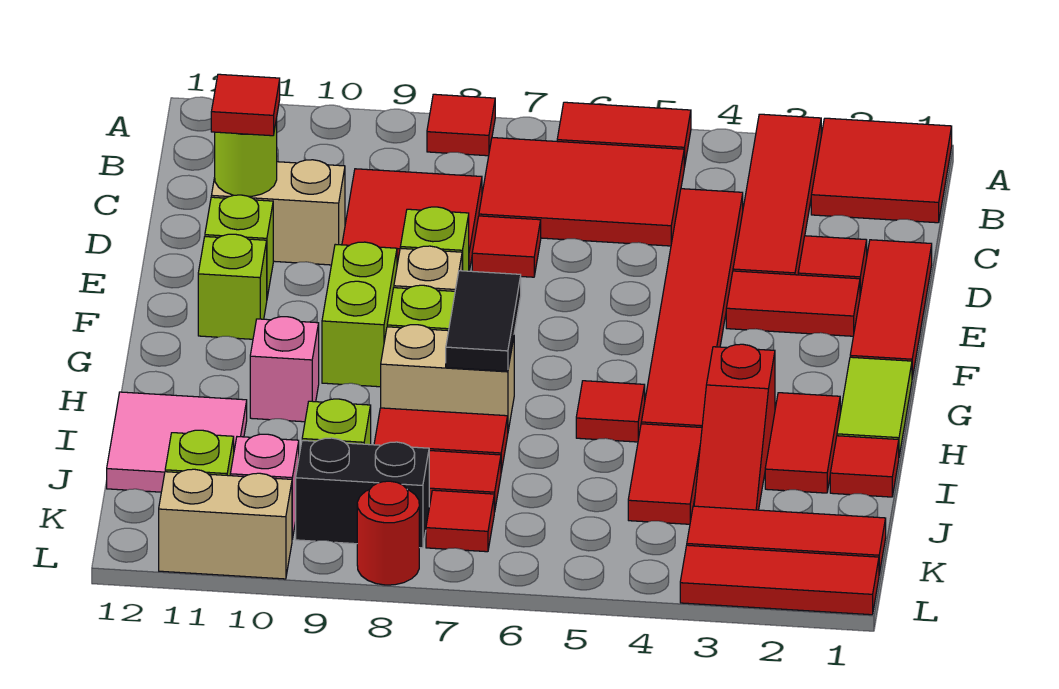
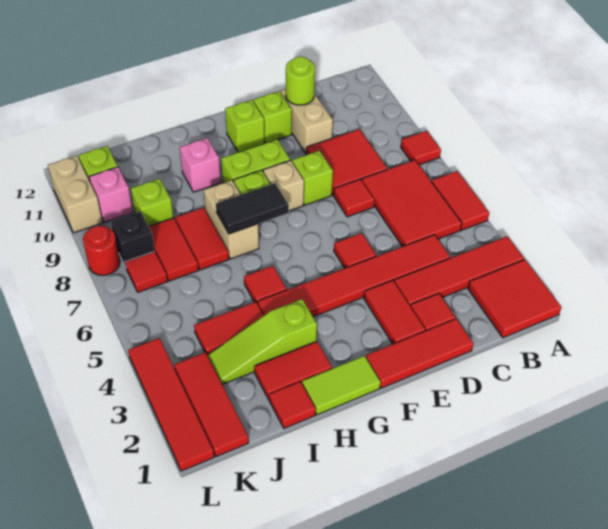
red tile D11 level 3 -> red tile E5 level 1
red slope H3:J3 level 1 top H -> lime slope H3:J3 level 1 top H
pink tile I11:J12 level 1 -> none
black brick K8:K9 level 1 -> black brick K8 level 1
red tile L1:L3 level 1 -> red tile L1:L4 level 1

